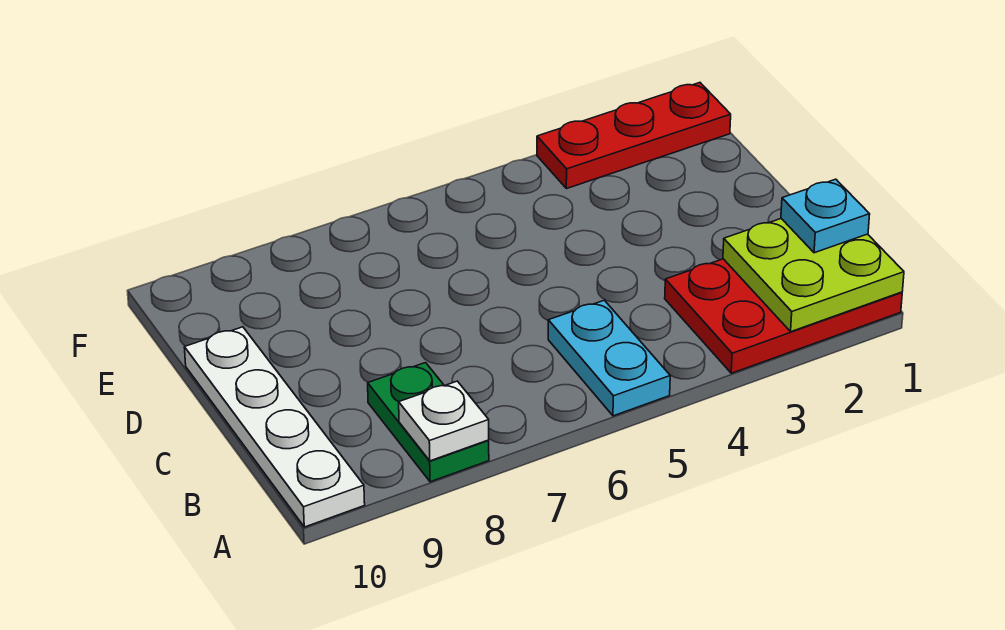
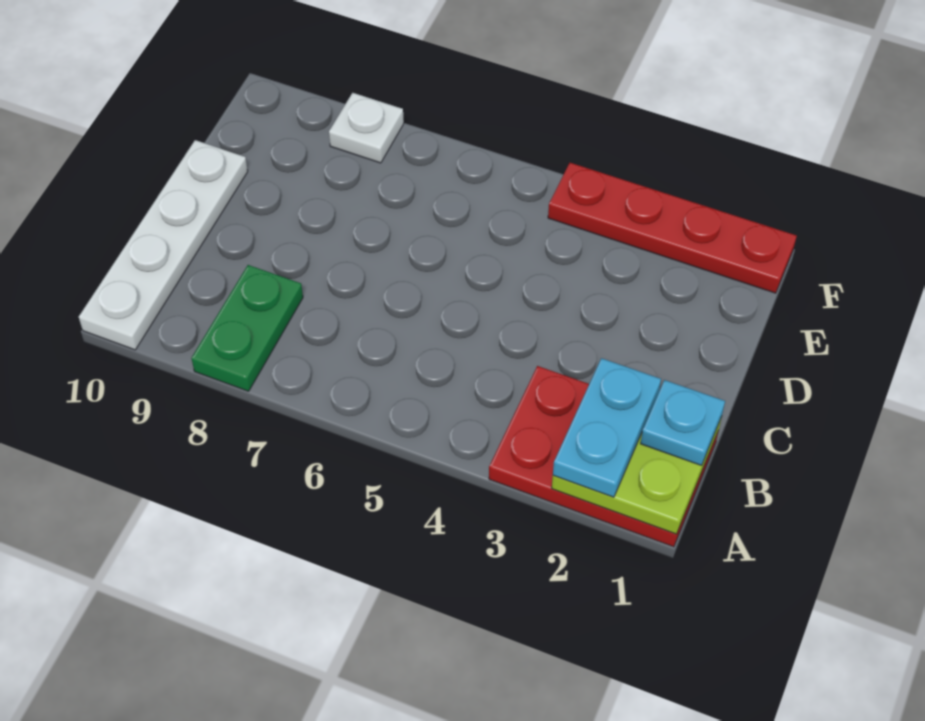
cyan plate A5:B5 level 1 -> cyan plate A2:B2 level 3
white plate A8 level 2 -> white plate F8 level 1
red plate F1:F3 level 1 -> red plate F1:F4 level 1

